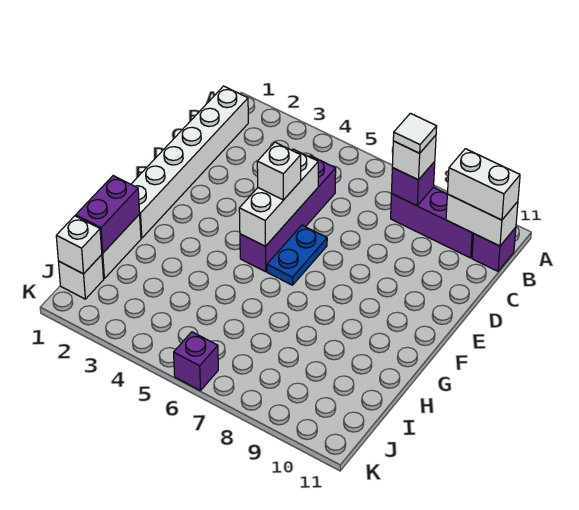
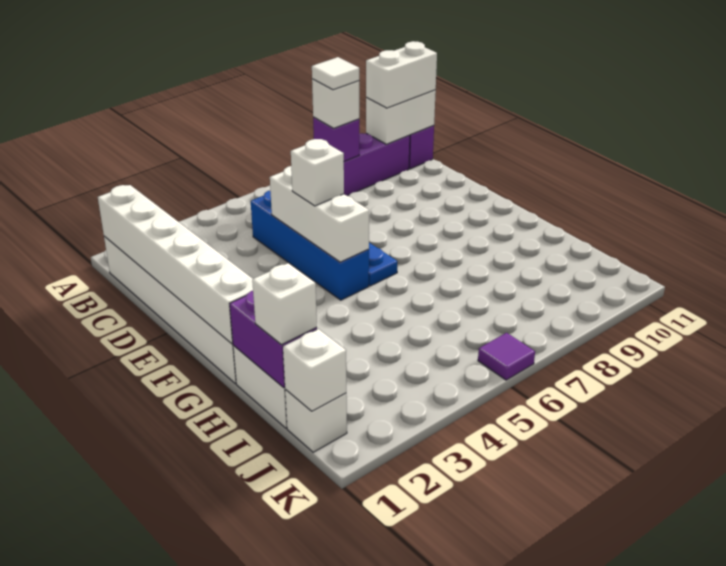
none -> white brick B1:G1 level 2
purple brick C5:F5 level 1 -> blue brick C5:F5 level 1
none -> white brick I1 level 3
purple brick K6 level 1 -> purple tile K6 level 1

